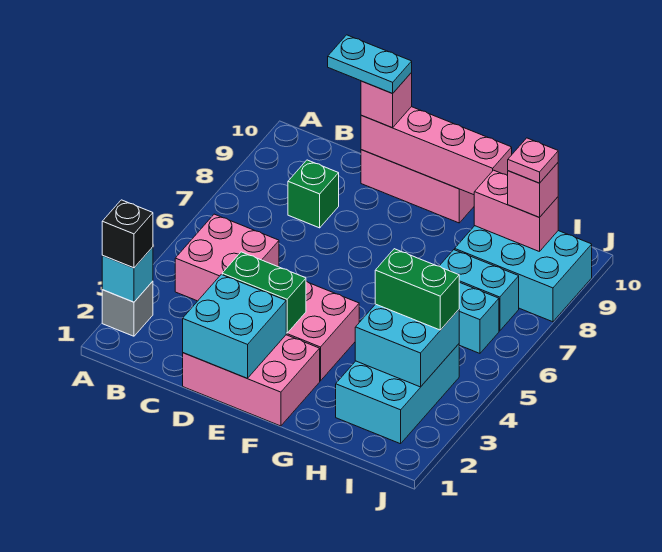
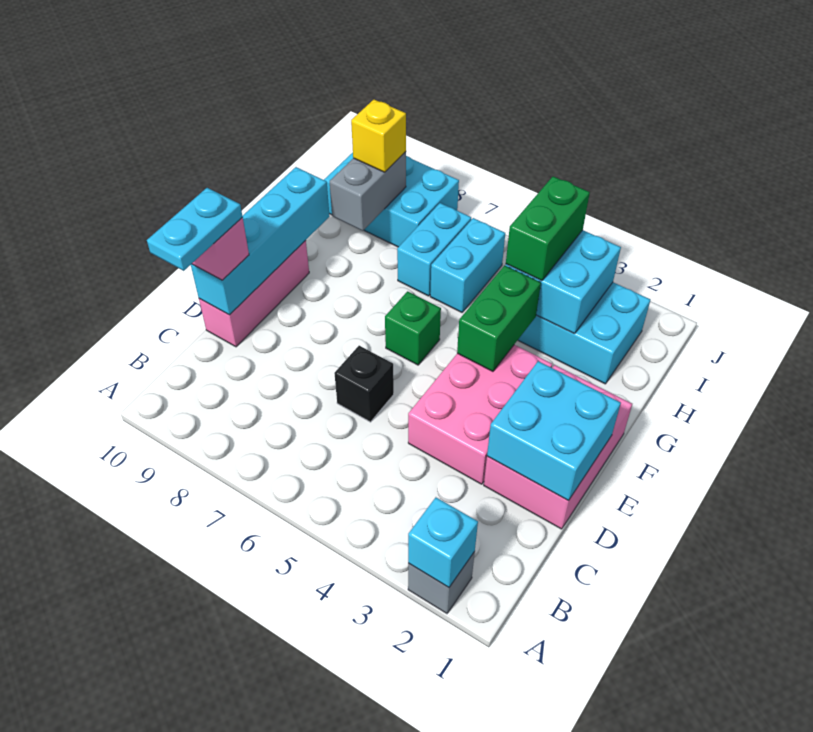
black brick A2 level 3 -> black brick D6 level 1
pink brick B4:C5 level 1 -> none
green brick C8 level 1 -> green brick F6 level 1
green brick D3:E3 level 2 -> green brick F4:G4 level 2
pink brick D10:G10 level 2 -> cyan brick D10:G10 level 2
cyan brick H8:J9 level 1 -> cyan brick I8:J10 level 1
pink brick H9:I9 level 2 -> grey brick H9:I9 level 2
pink brick I9 level 3 -> yellow brick I9 level 3
pink plate I9 level 4 -> none

